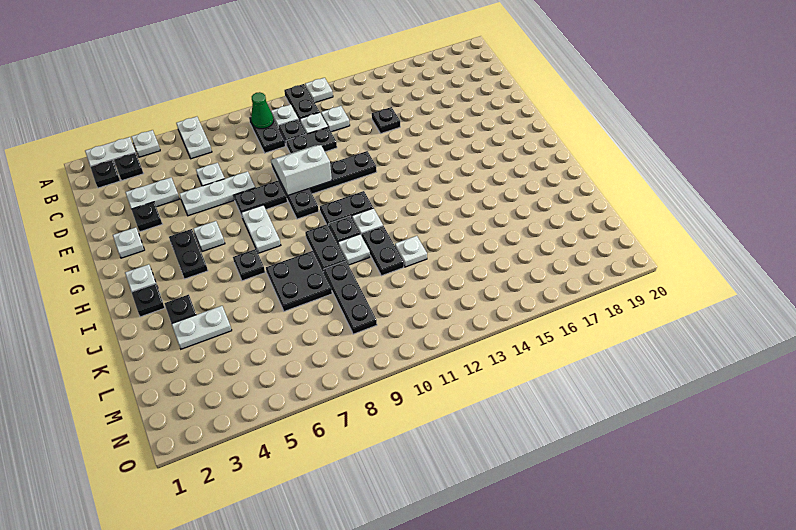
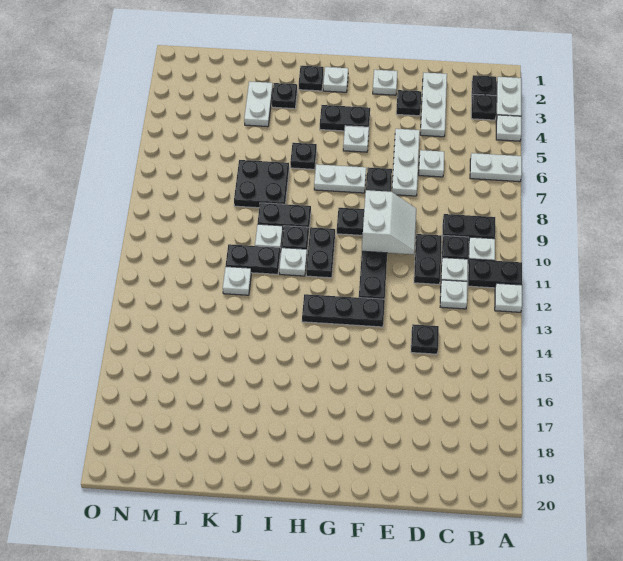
green cone B9 level 2 -> none
white plate D3:D4 level 1 -> white plate D2:D4 level 1
black plate K9:M9 level 1 -> black plate F13:H13 level 1

